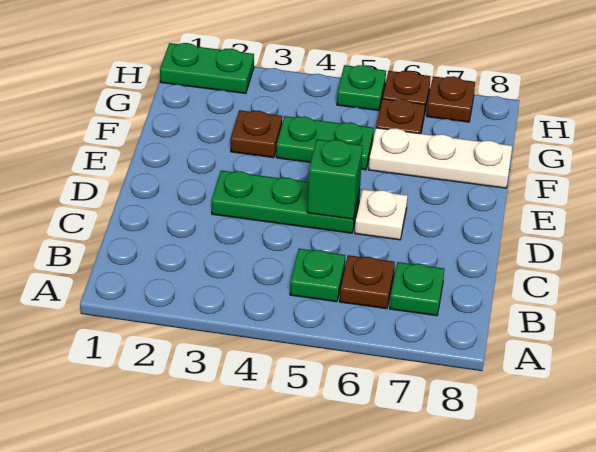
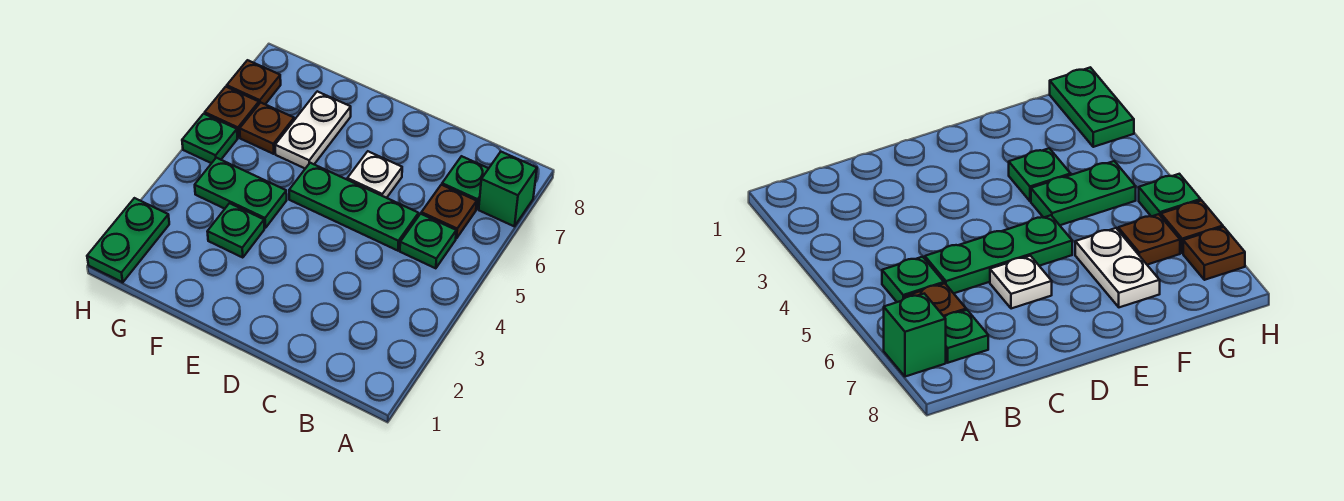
green plate D3:D5 level 1 -> green plate C5:E5 level 1
green brick D5 level 2 -> green brick A7 level 1
brown plate F3 level 1 -> green plate F3 level 1
green plate F4:F5 level 1 -> green plate F4:G4 level 1
white plate F6:F8 level 1 -> white plate F6:F7 level 1

